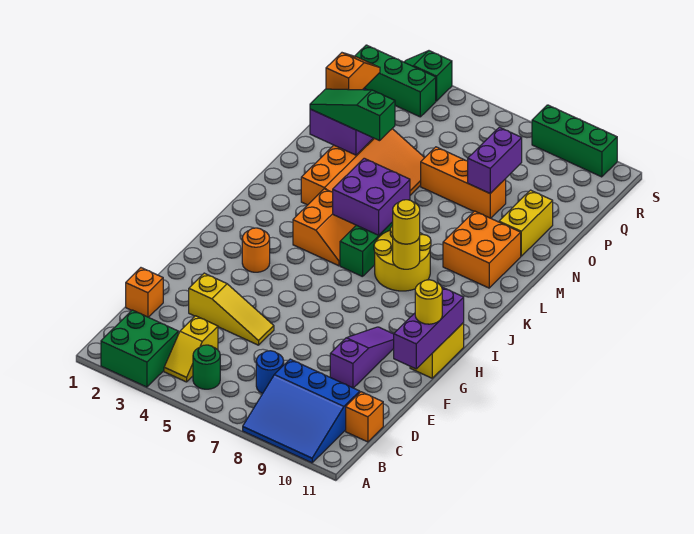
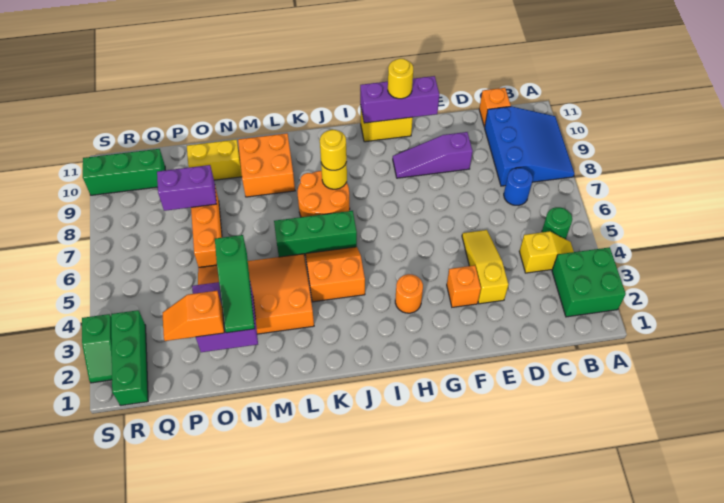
orange brick D1 level 1 -> orange brick F3 level 1
yellow round brick J7:K8 level 1 -> orange round brick J7:K8 level 1
purple brick K5:L6 level 2 -> none
green brick S8:S10 level 1 -> green brick Q10:S10 level 1

